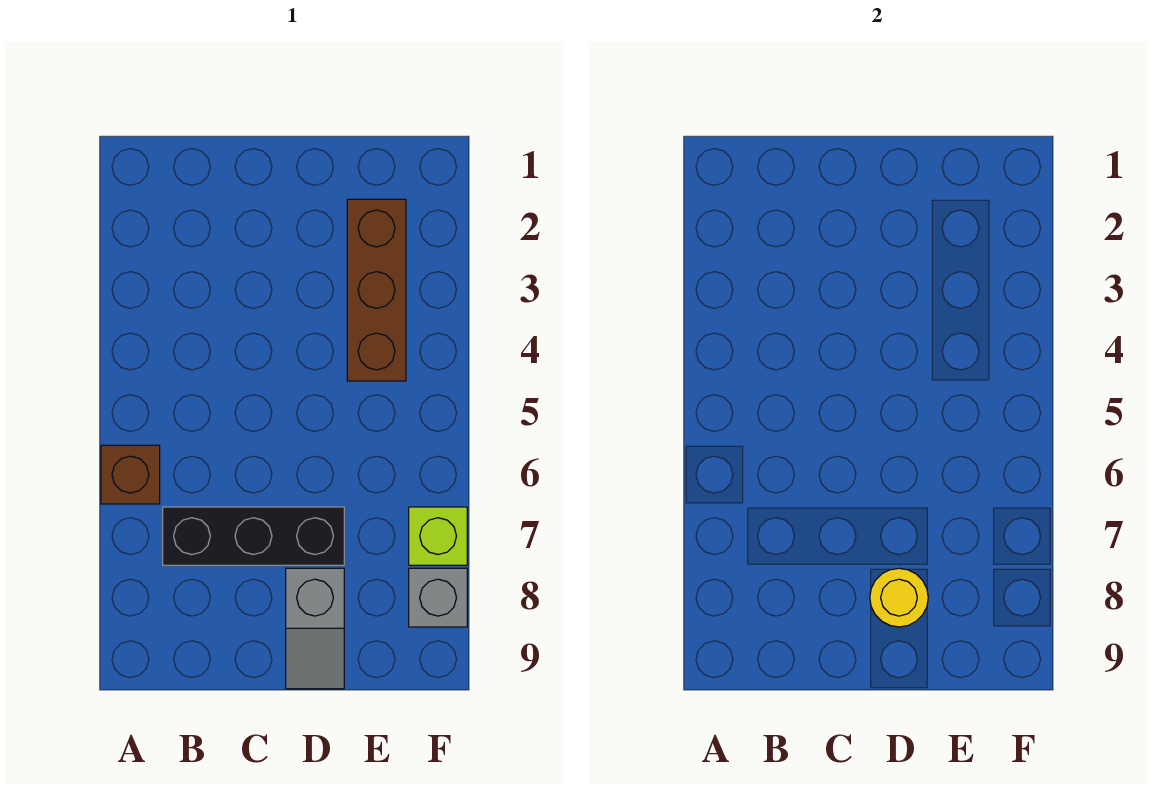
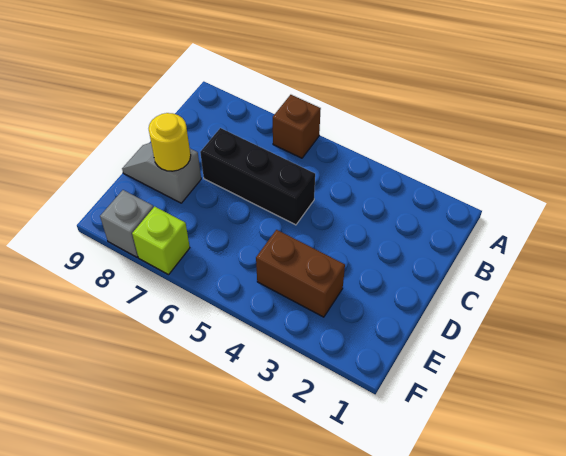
black brick B7:D7 level 1 -> black brick C5:C7 level 1
brown brick E2:E4 level 1 -> brown brick E3:E4 level 1

